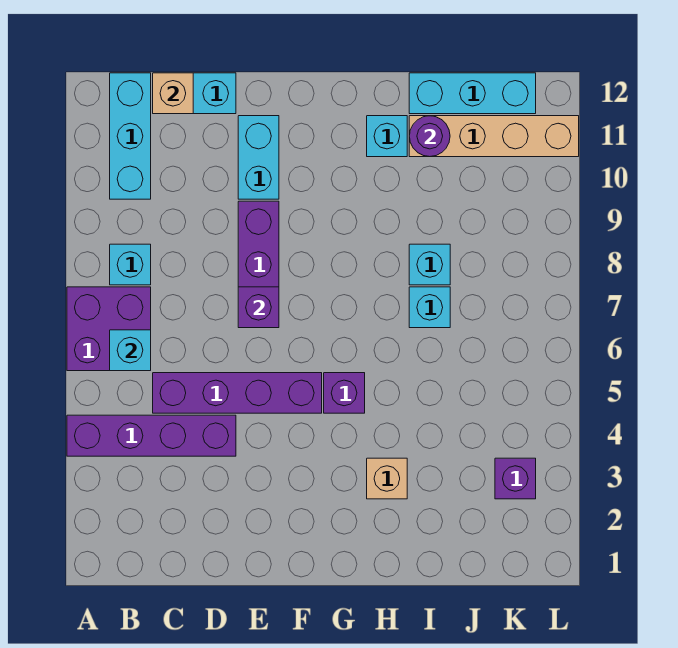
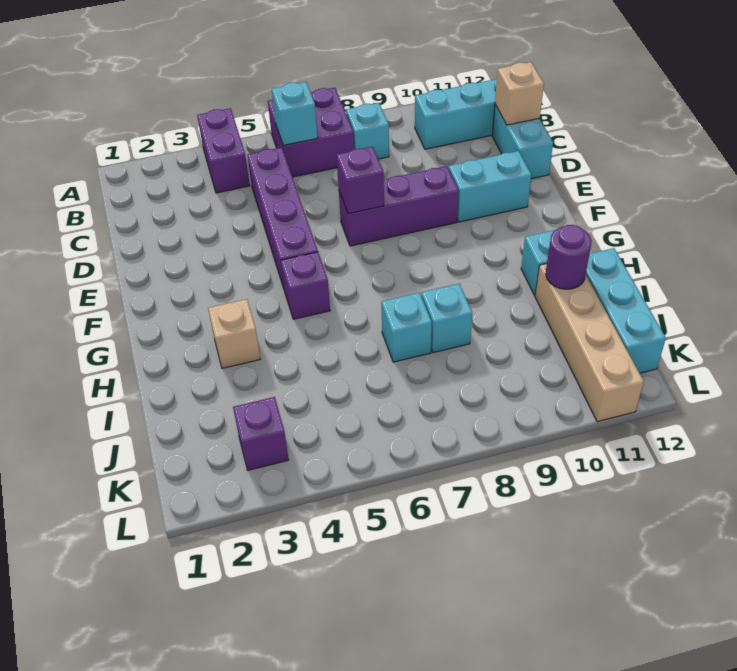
purple brick A4:D4 level 1 -> purple brick A4:B4 level 1

